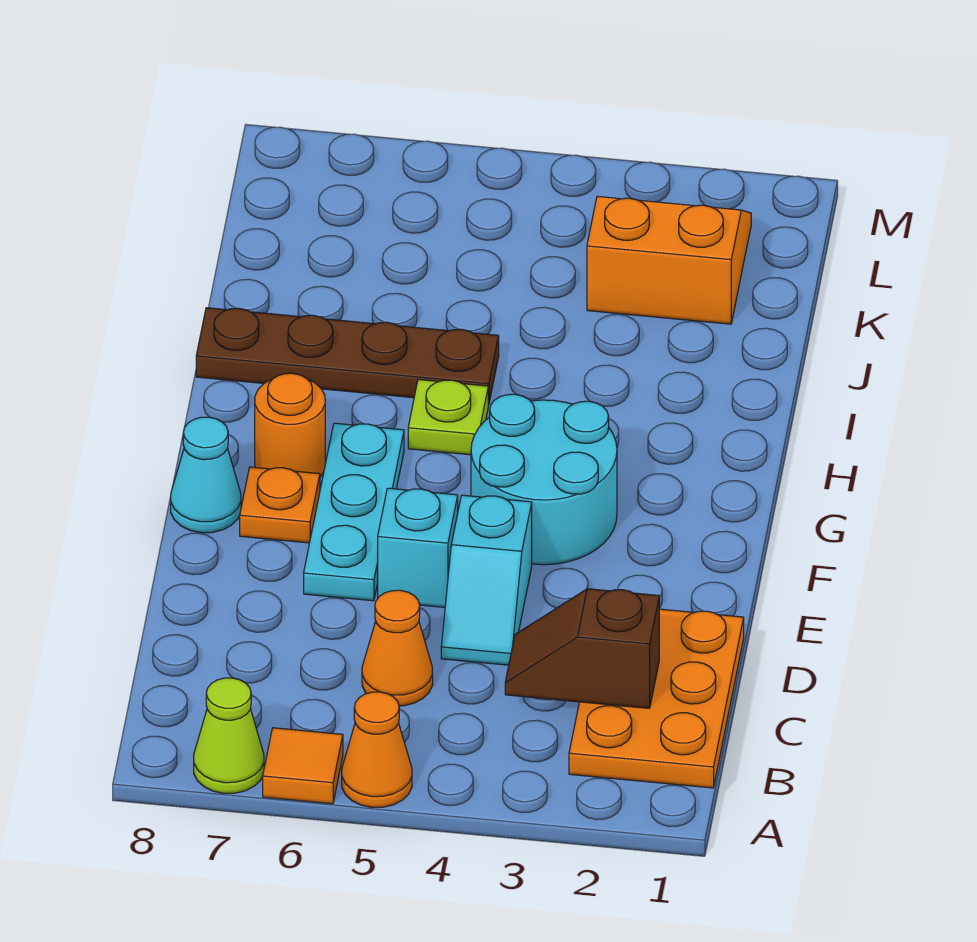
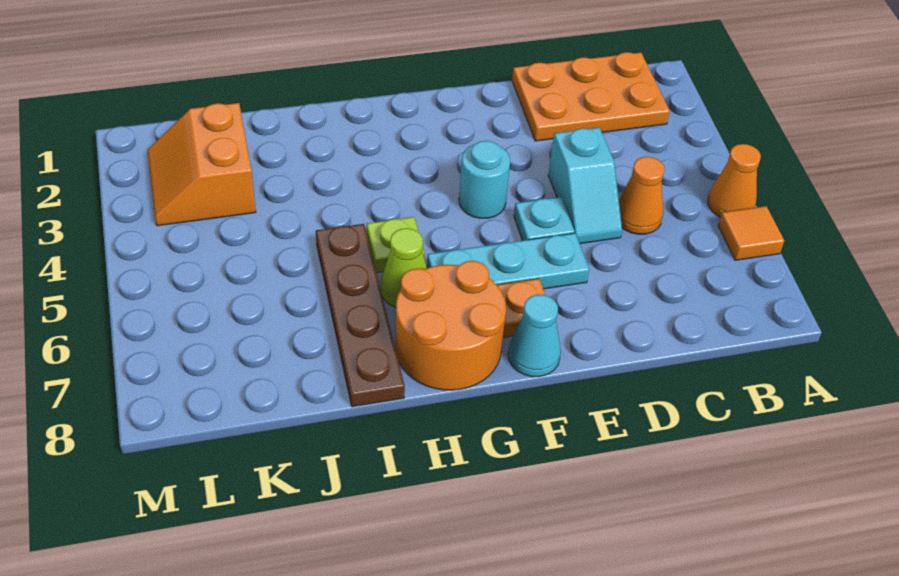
lime cone A7 level 1 -> lime cone H6 level 1
brown slope C2:C3 level 2 top 2 -> none
cyan slope D4:E4 level 1 top E -> cyan slope D4:D5 level 1 top 4
cyan brick E5 level 1 -> cyan plate E5 level 1
cyan round brick F3:G4 level 1 -> cyan round brick F4 level 1
orange round brick G7 level 1 -> orange round brick G7:H8 level 1

